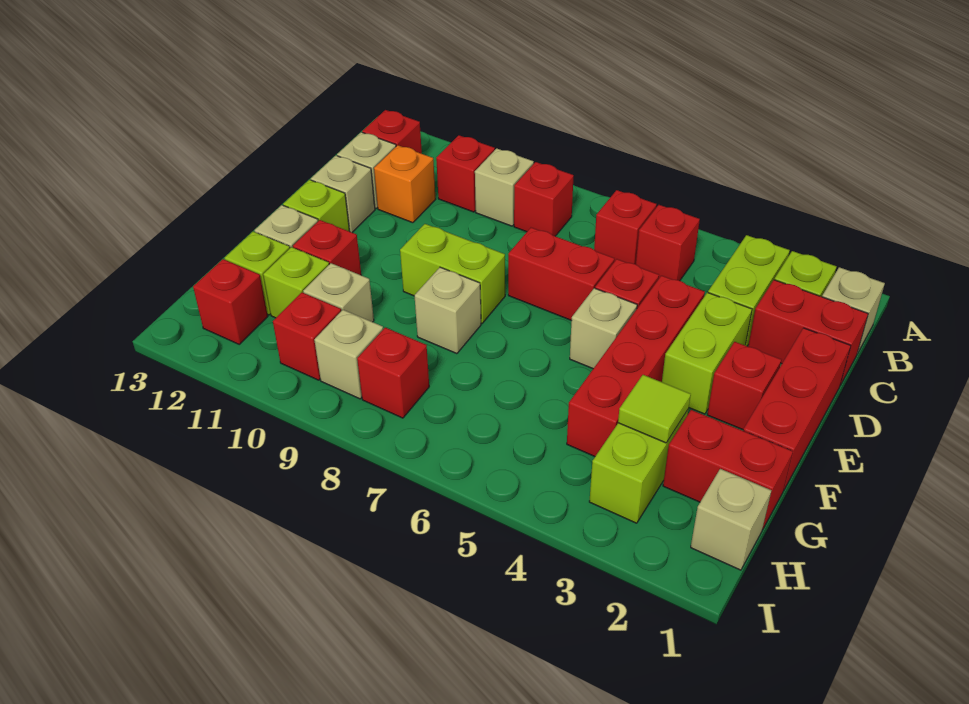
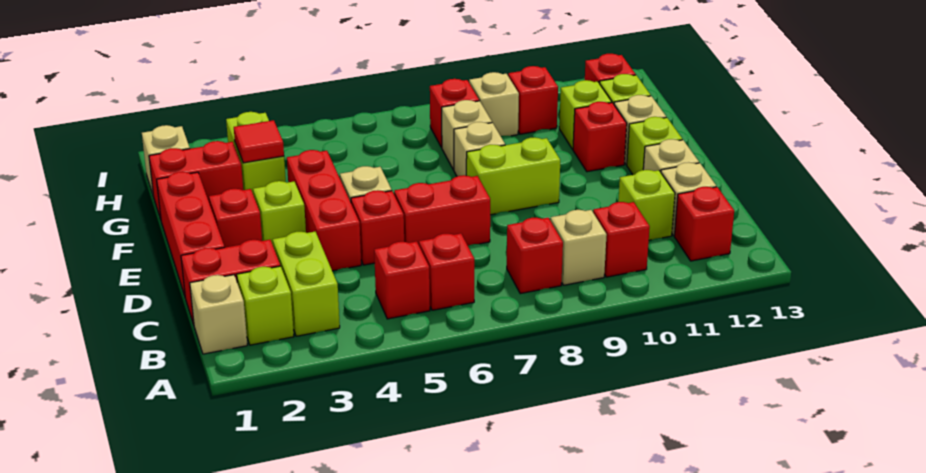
orange brick C11 level 1 -> lime brick C11 level 1
lime brick D3:E3 level 1 -> lime brick E3 level 1
red brick D4:G4 level 1 -> red brick D4:F4 level 1
lime tile G3 level 2 -> red tile G3 level 2
tan brick G10 level 1 -> tan brick G8 level 1

